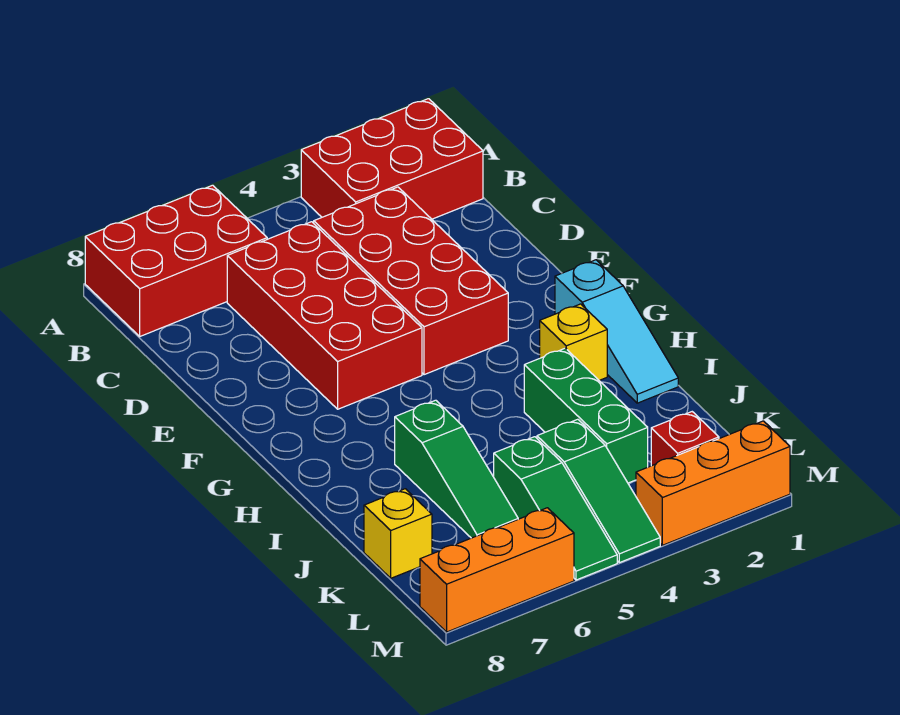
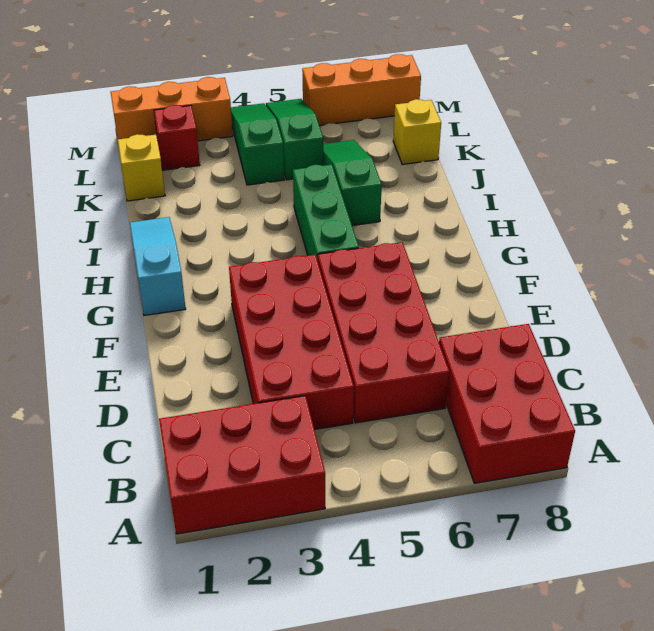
red brick A6:B8 level 1 -> red brick A7:C8 level 1
yellow brick H2 level 1 -> yellow brick K1 level 1
green brick I3:K3 level 1 -> green brick G5:I5 level 1

